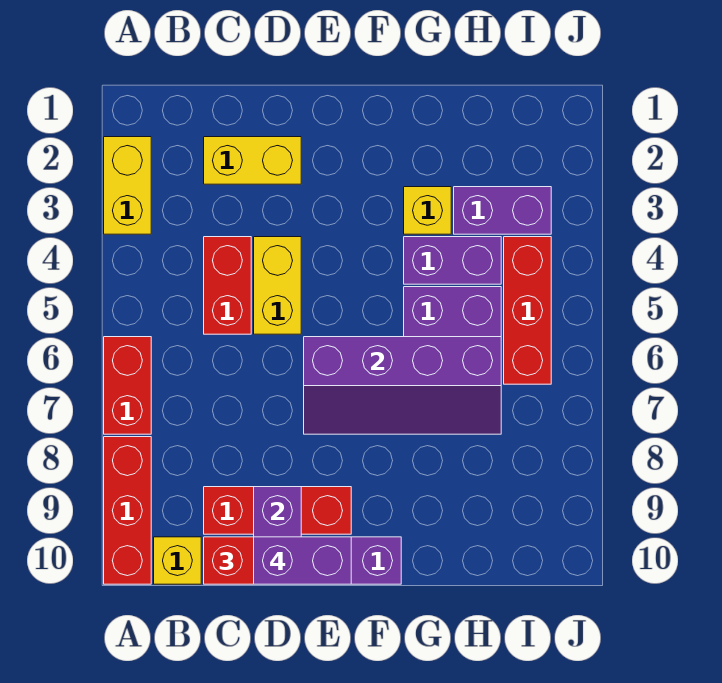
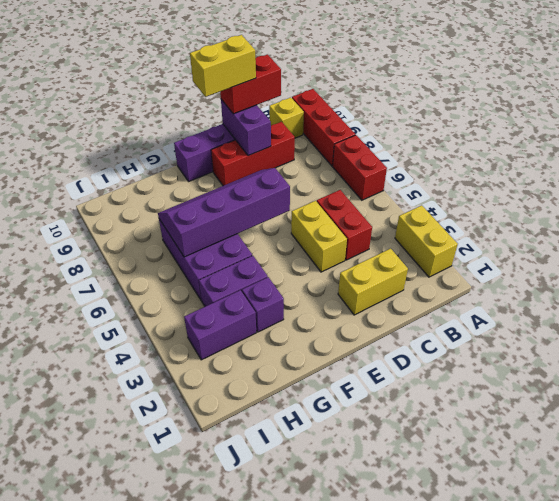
purple brick D10:E10 level 4 -> yellow brick D10:E10 level 4
yellow brick G3 level 1 -> purple brick G3 level 1
red brick I4:I6 level 1 -> none

